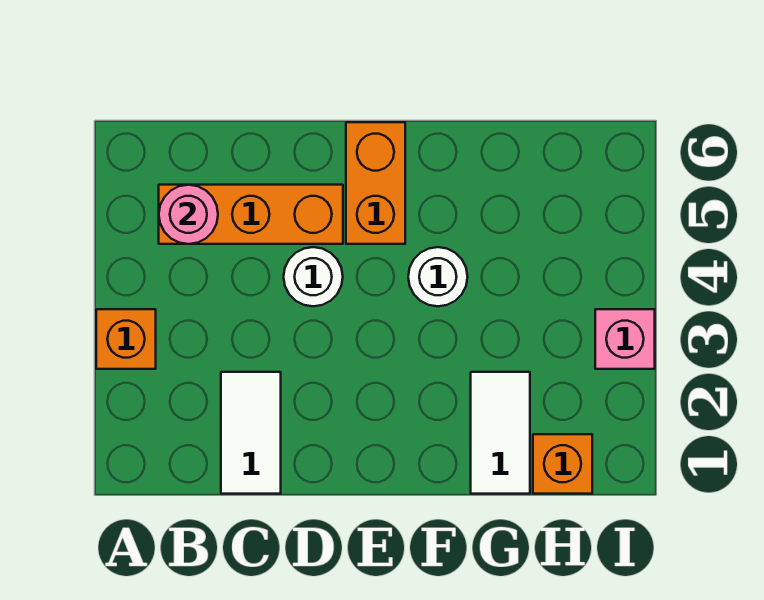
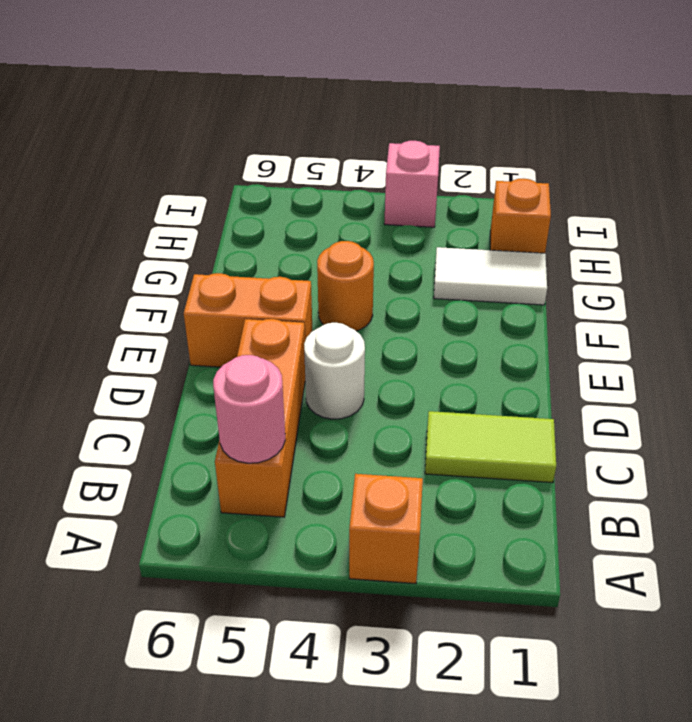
white tile C1:C2 level 1 -> lime tile C1:C2 level 1
white round brick F4 level 1 -> orange round brick F4 level 1

